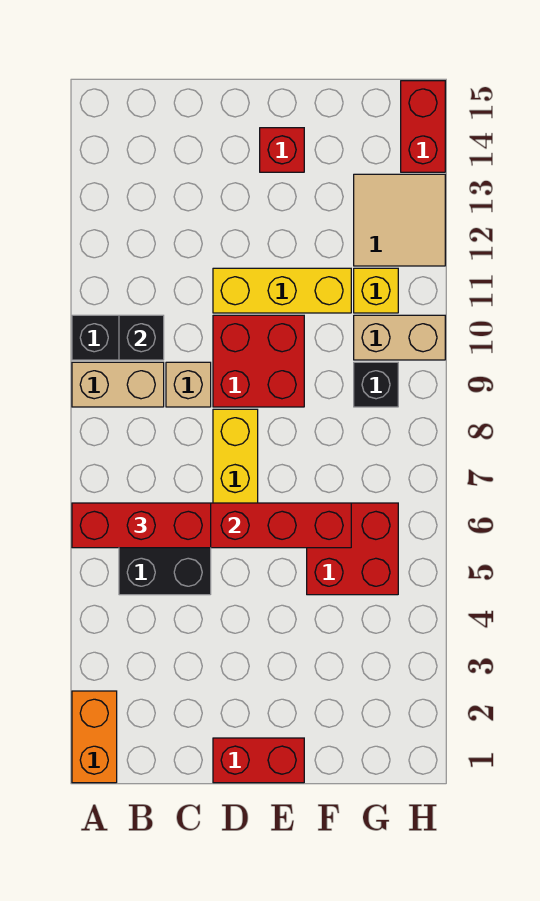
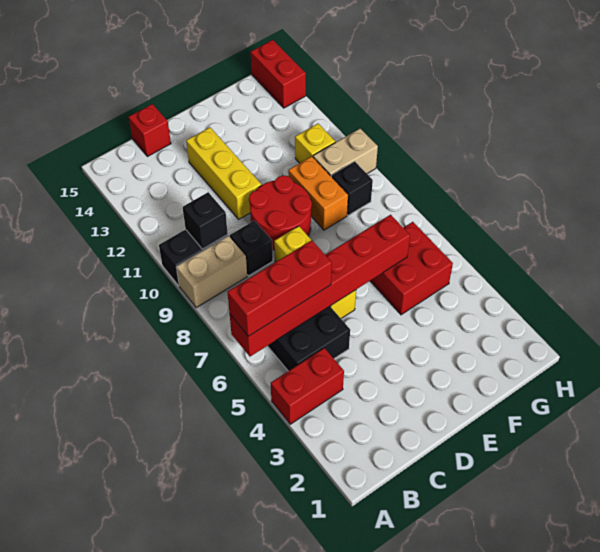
orange brick A1:A2 level 1 -> orange brick F9:F10 level 1
tan brick C9 level 1 -> black brick C9 level 1
red brick D1:E1 level 1 -> red brick A4:B4 level 1
red brick D9:E10 level 1 -> red round brick D9:E10 level 1
yellow brick D11:F11 level 1 -> yellow brick D11:D13 level 1
red brick E14 level 1 -> red brick C15 level 1
tan tile G12:H13 level 1 -> none

